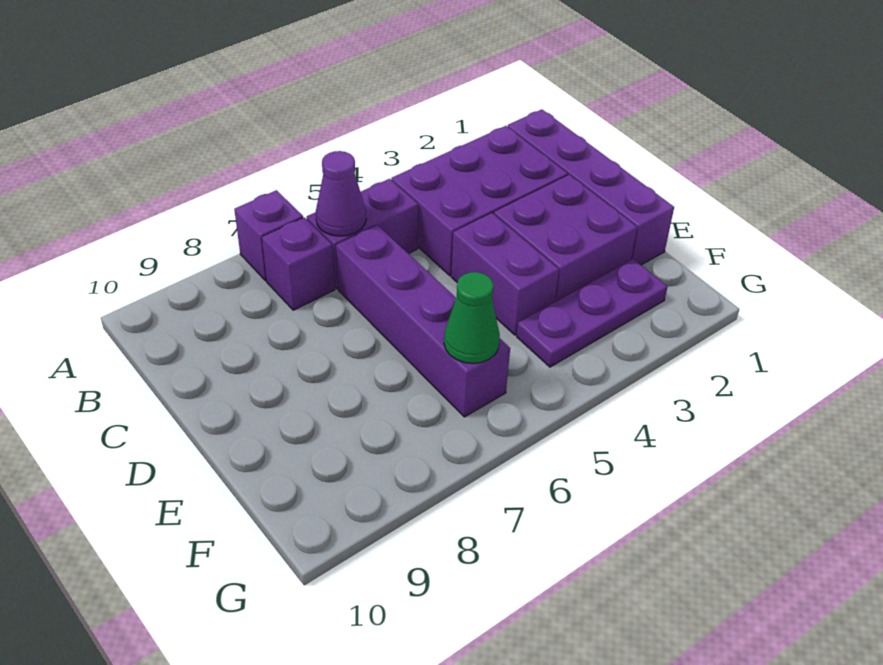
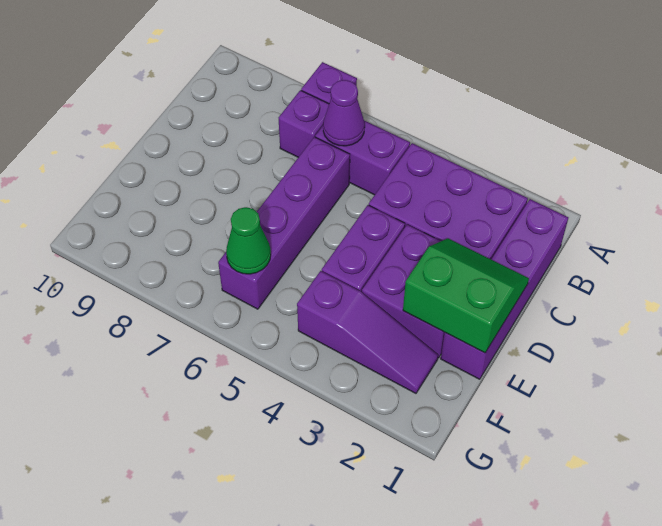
none -> green slope D1:E2 level 2 top E
purple plate F2:F4 level 1 -> purple slope F2:F4 level 1 top 4

